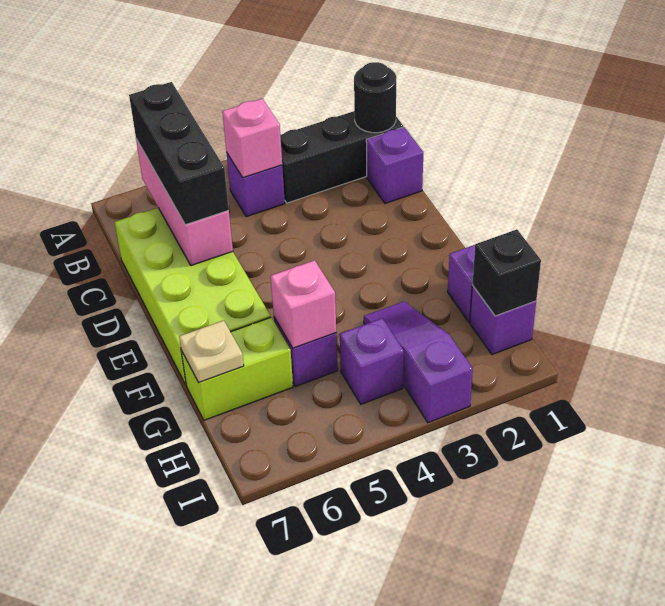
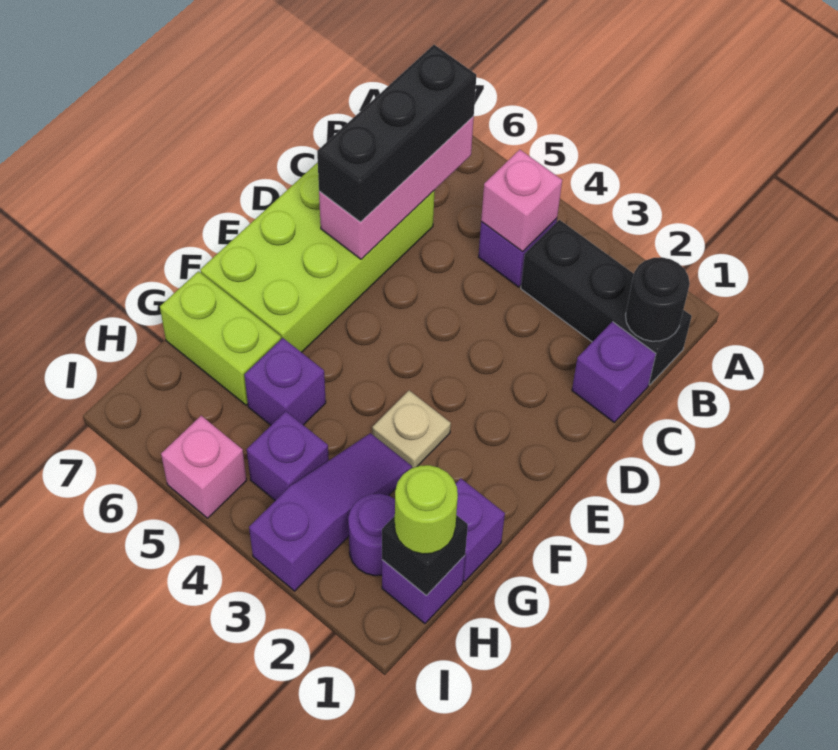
pink brick G5 level 2 -> pink brick I5 level 1
tan plate G7 level 2 -> tan plate F3 level 1
none -> lime round brick H1 level 3
none -> purple round brick H2 level 1

